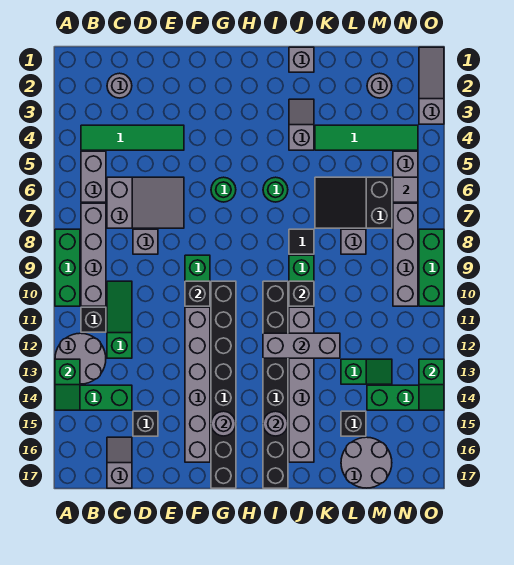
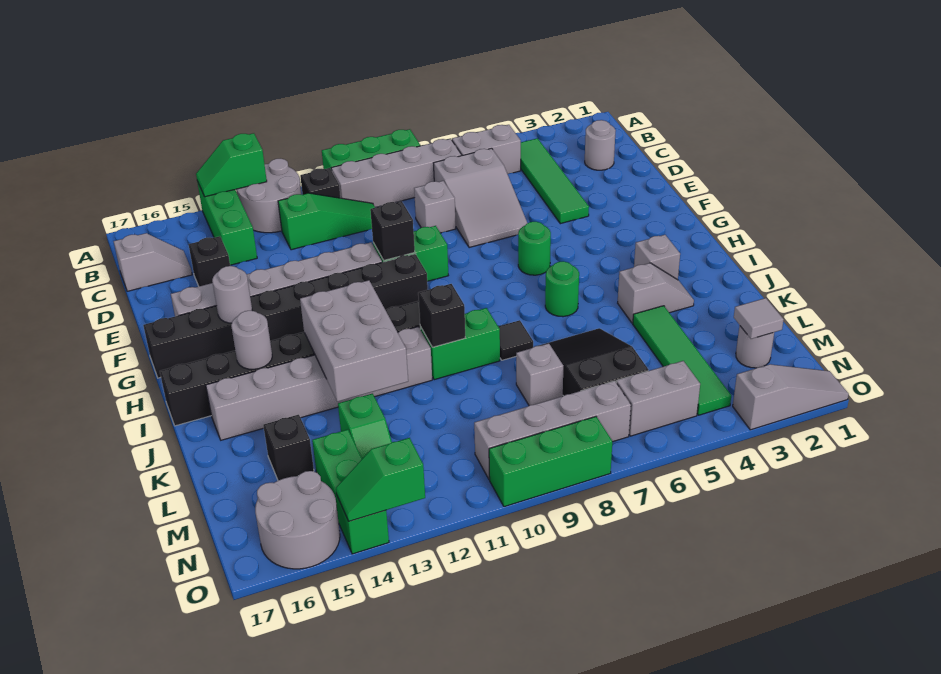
grey brick I12:K12 level 2 -> grey brick I12:K13 level 2
grey brick J1 level 1 -> grey brick I3 level 1
grey round brick L16:M17 level 1 -> grey round brick N15:O16 level 1
grey tile N6 level 2 -> grey tile M2 level 2

